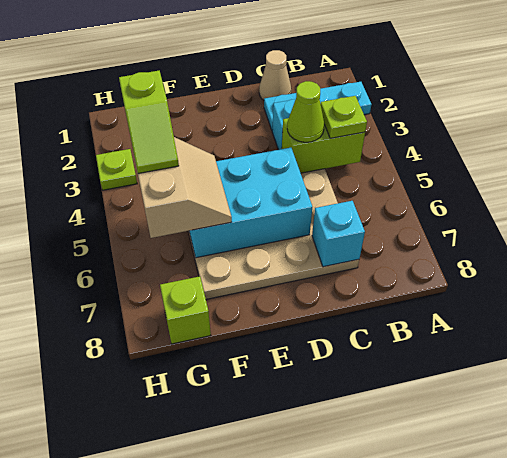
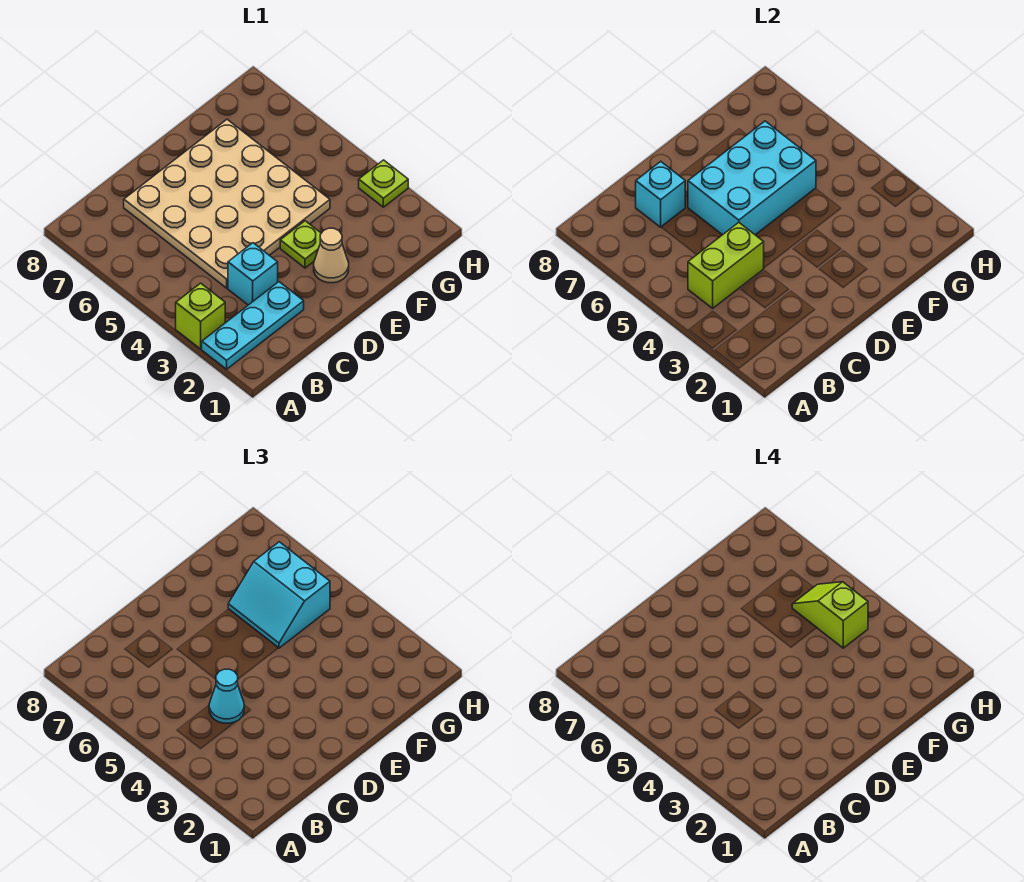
lime plate B4 level 3 -> lime plate E3 level 1
tan cone C1 level 1 -> tan cone E2 level 1
lime cone C4 level 3 -> cyan cone C4 level 3
tan slope F5:G6 level 3 top G -> cyan slope F5:G6 level 3 top G
lime brick G8 level 1 -> lime brick A3 level 1

